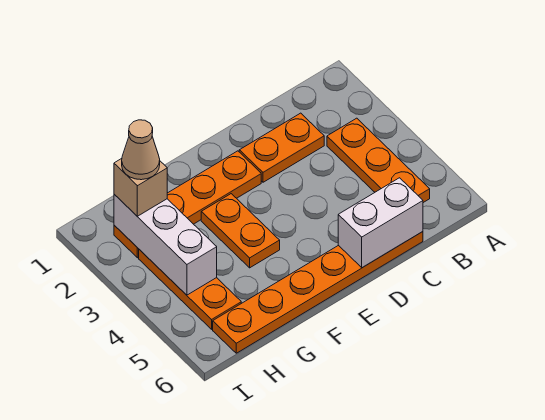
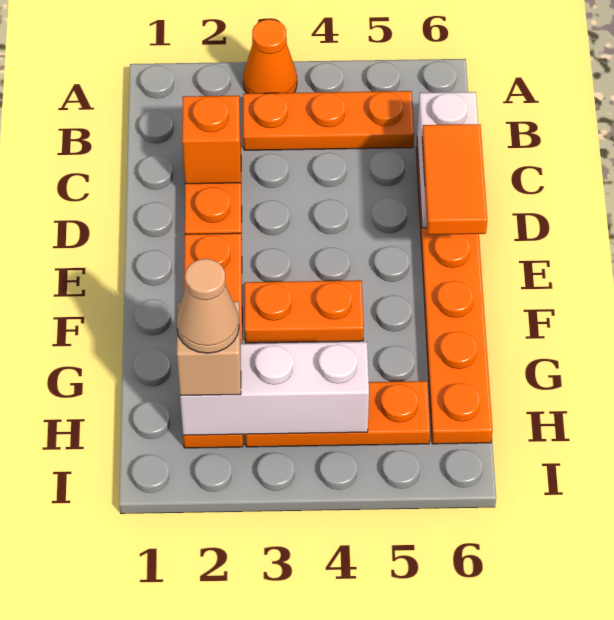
none -> orange cone A3 level 1
none -> orange brick C2 level 2
none -> orange tile D6:E6 level 3

